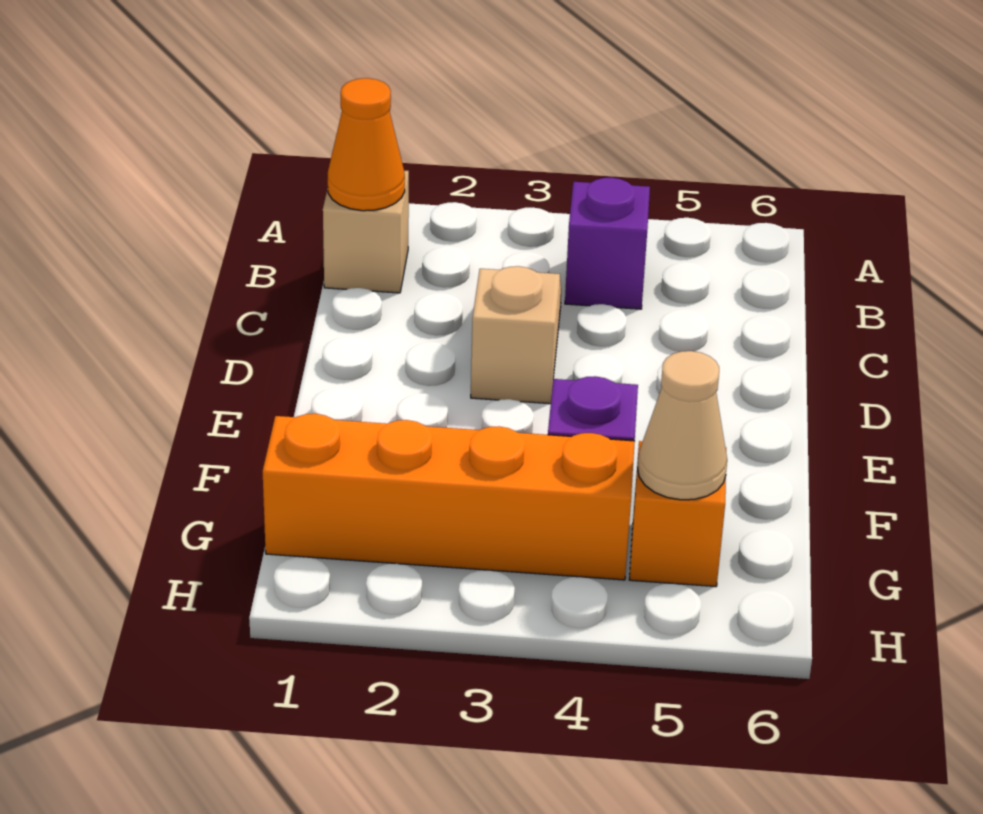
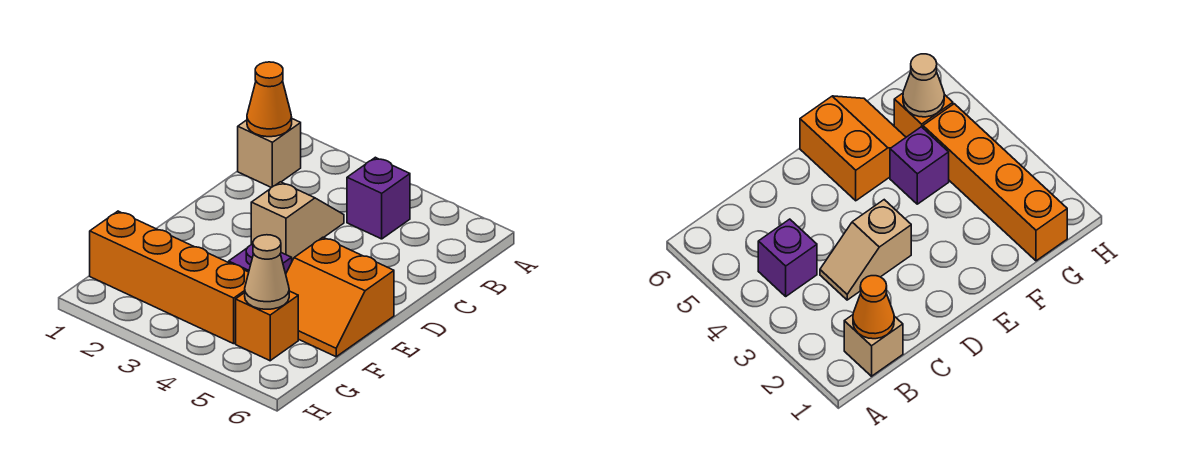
none -> orange slope E5:F6 level 1 top E

